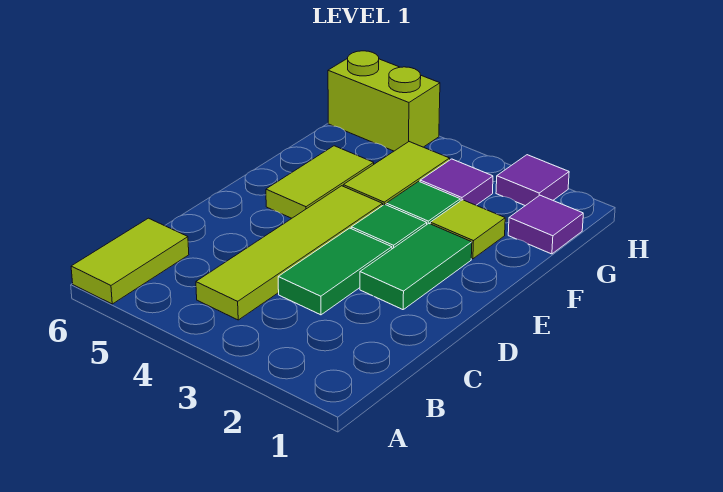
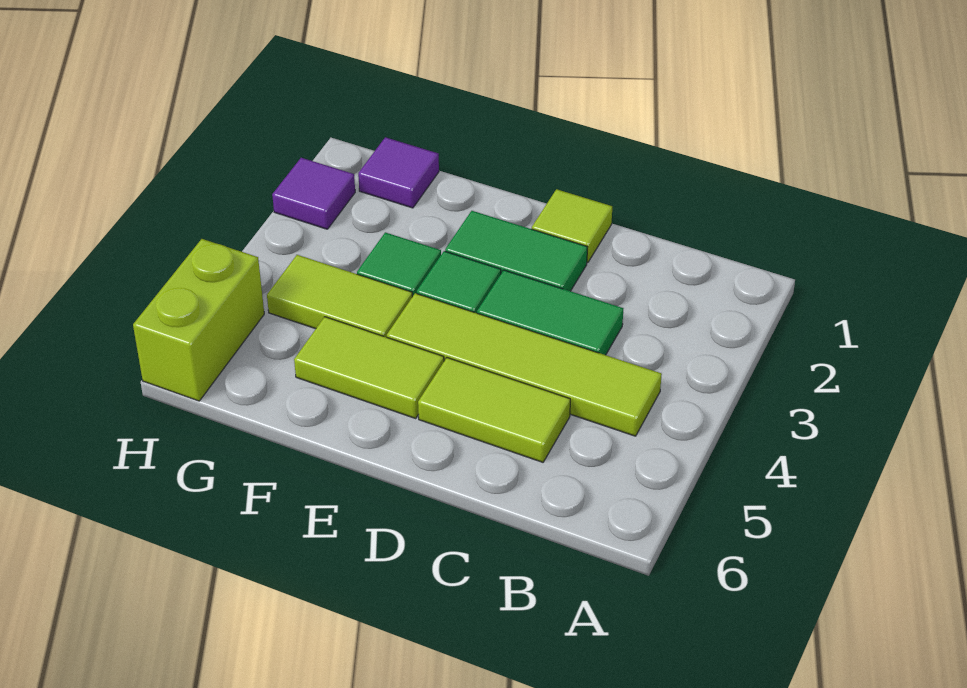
lime tile A6:B6 level 1 -> lime tile C5:D5 level 1
lime tile F2 level 1 -> lime tile D1 level 1
purple tile G3 level 1 -> none

